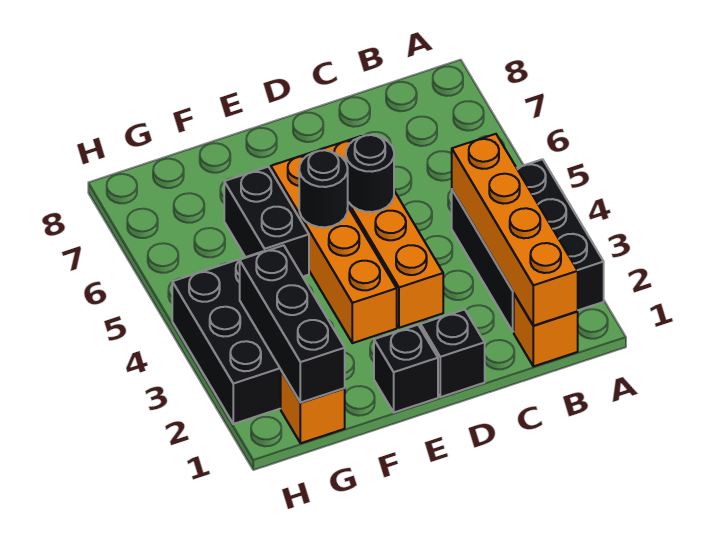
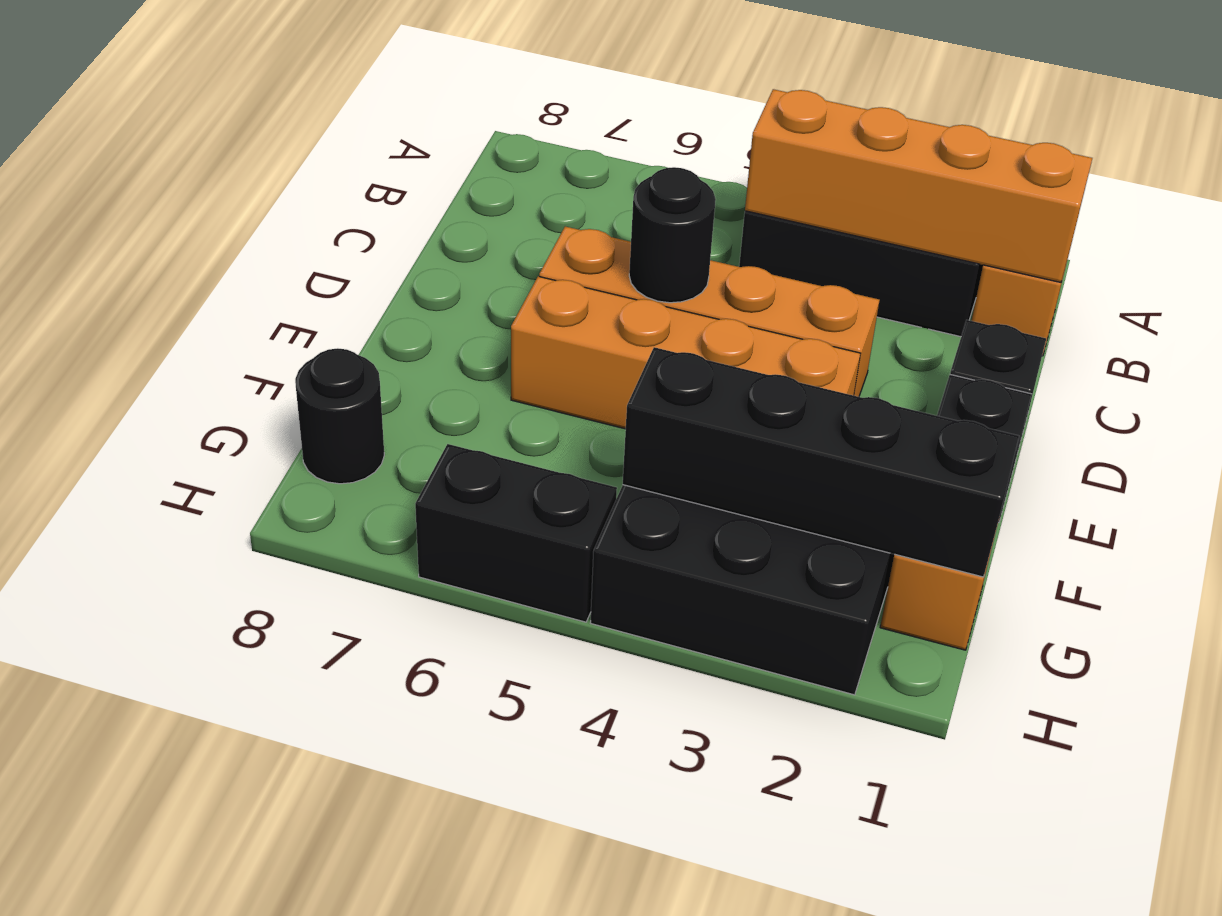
black round brick E5 level 2 -> black round brick G8 level 1
black brick F5:F6 level 1 -> black brick H5:H6 level 1
black brick G1:G3 level 2 -> black brick G1:G4 level 2

